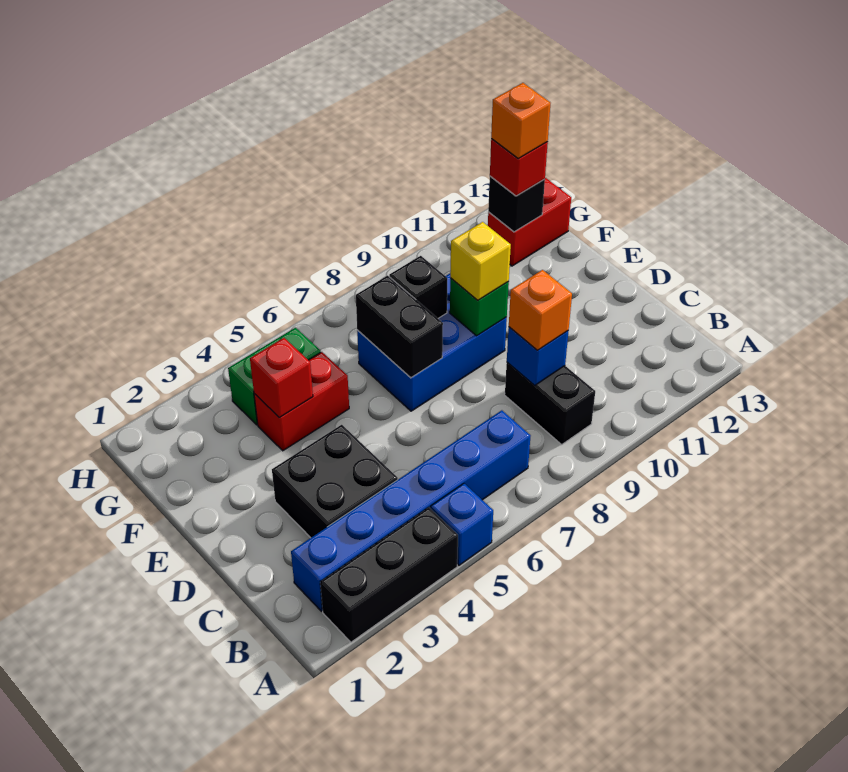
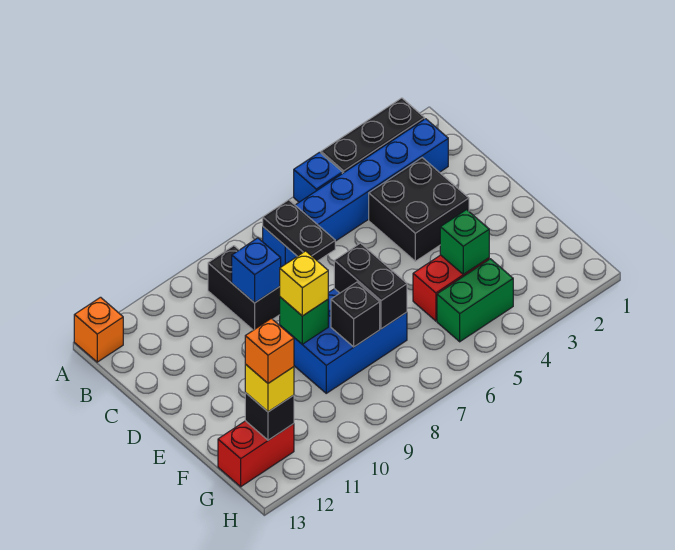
none -> black plate B7:C7 level 2
orange brick C9 level 3 -> orange brick A13 level 1
red brick F4 level 2 -> green brick F4 level 2
red brick G12 level 3 -> yellow brick G12 level 3

